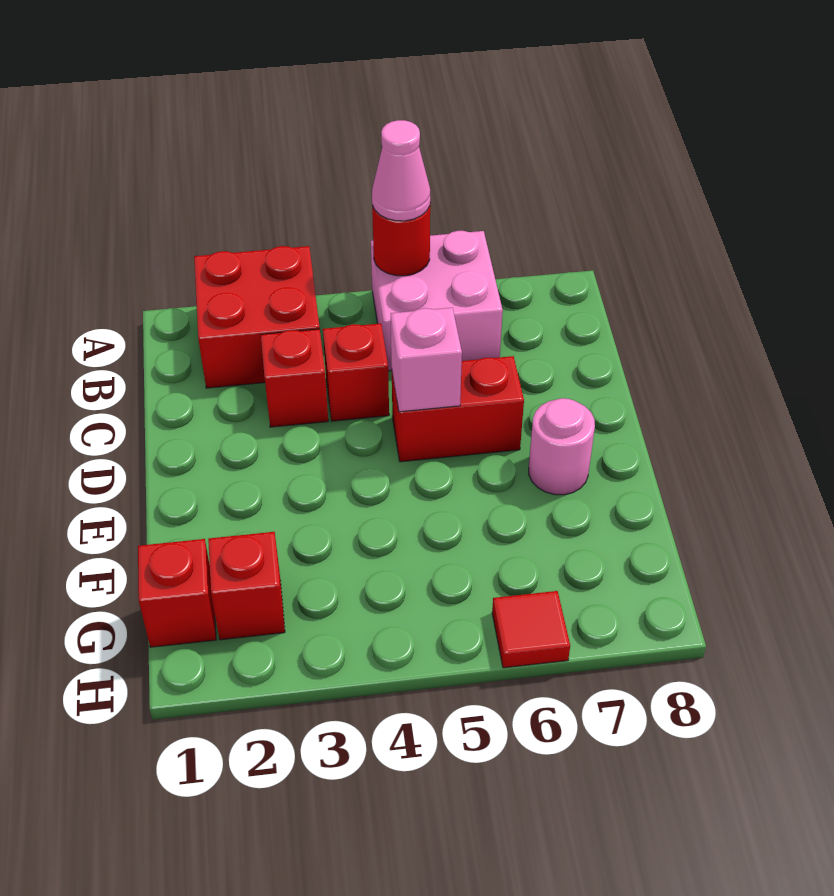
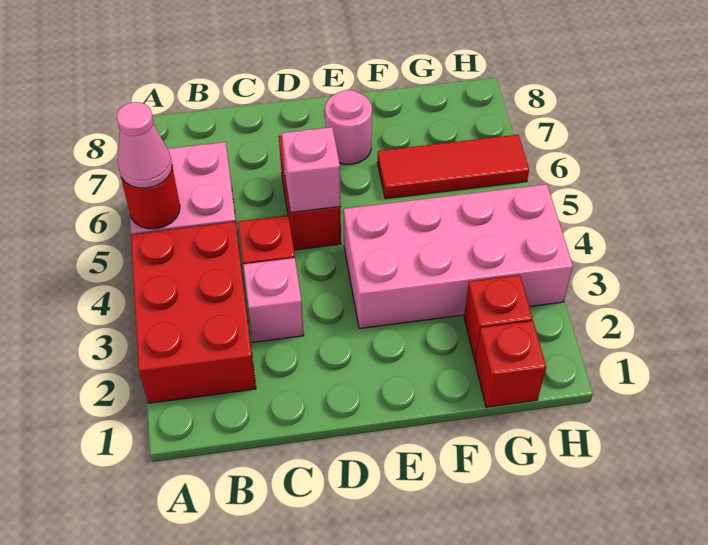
red brick A2:B3 level 1 -> red brick A2:B4 level 1
red brick C3 level 1 -> pink brick C3 level 1
none -> pink brick E3:H4 level 1
red tile H6 level 1 -> red tile F6:H6 level 1

